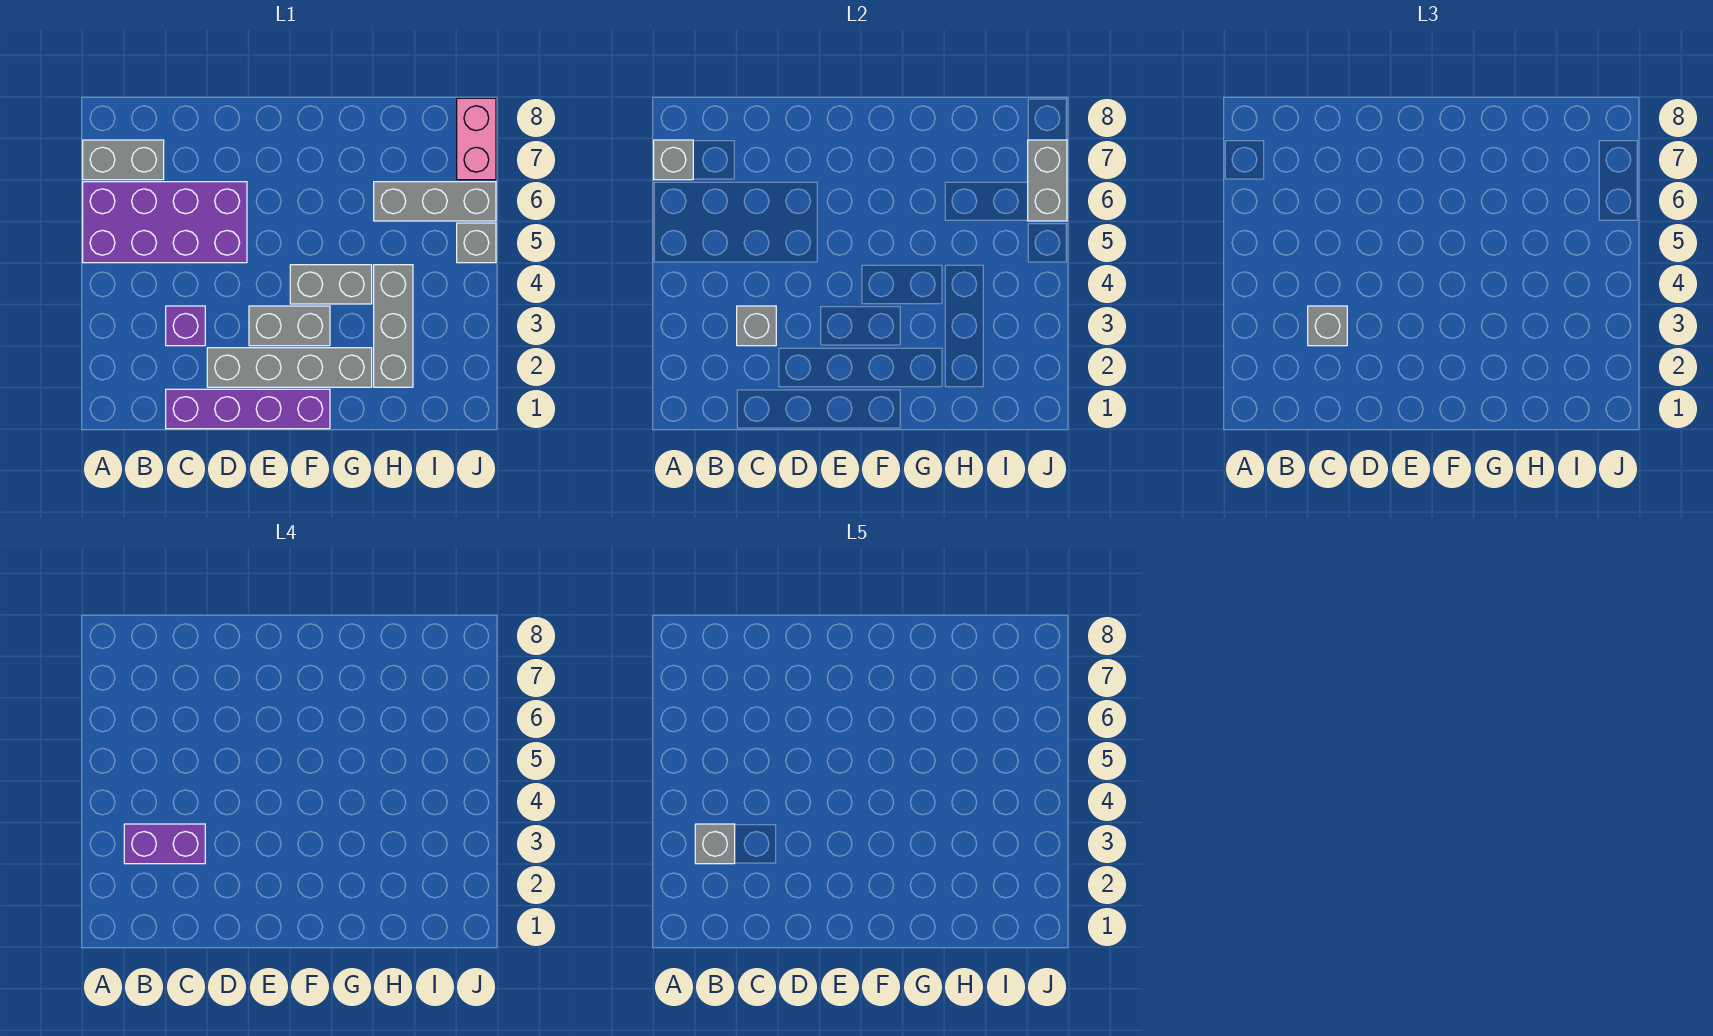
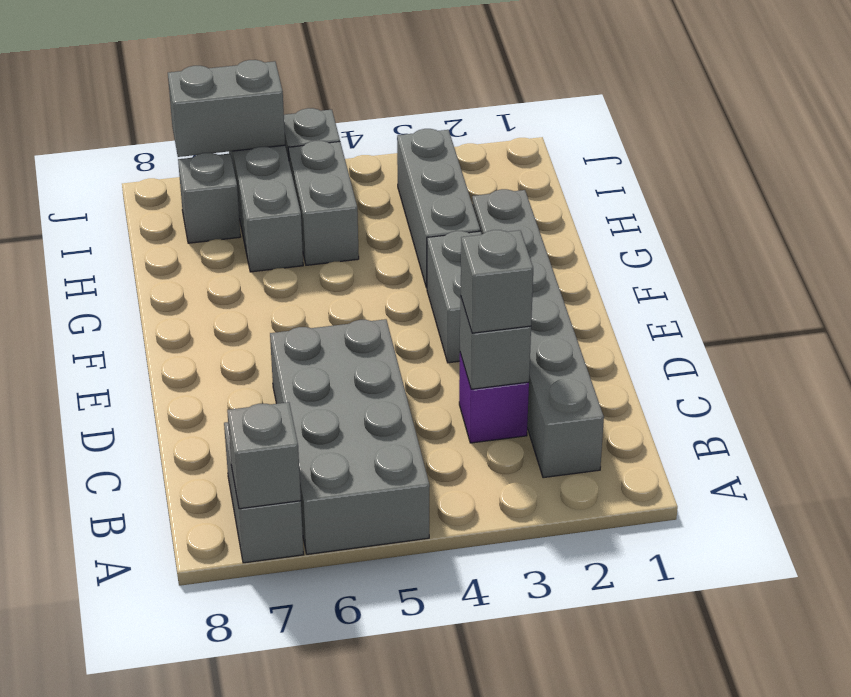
purple brick A5:D6 level 1 -> grey brick A5:D6 level 1
purple brick B3:C3 level 4 -> none
grey brick B3 level 5 -> grey brick I7 level 1
purple brick C1:F1 level 1 -> none
grey brick D2:G2 level 1 -> grey brick B2:G2 level 1
grey brick F4:G4 level 1 -> grey brick H5:I5 level 1
grey brick H2:H4 level 1 -> grey brick G3:I3 level 1
pink brick J7:J8 level 1 -> none

